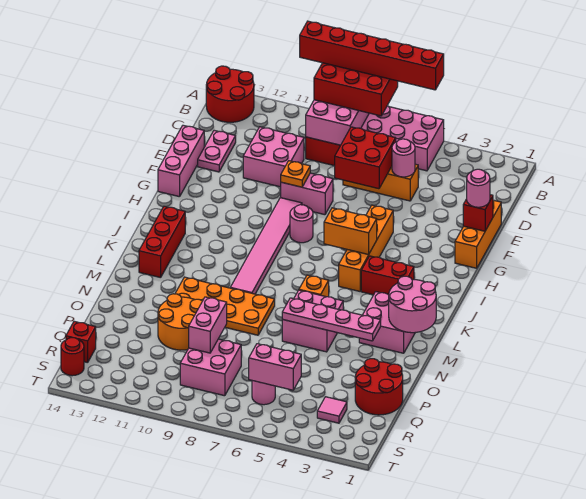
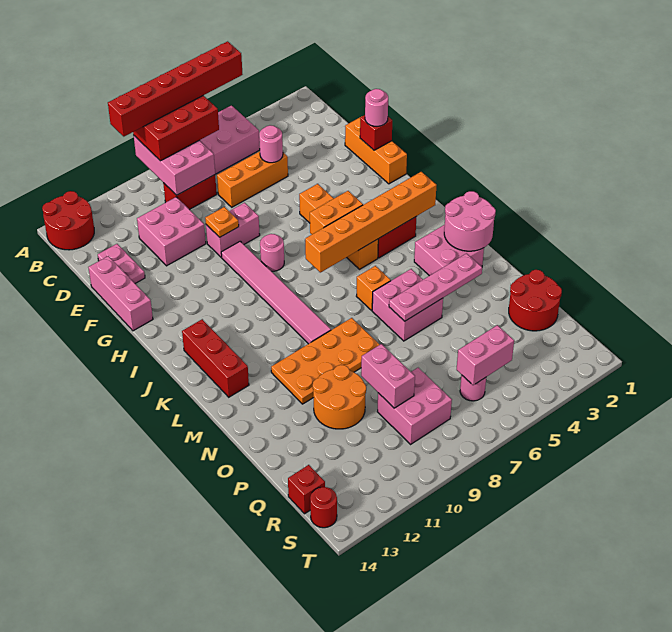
red brick D6:E7 level 2 -> none
none -> orange brick J2:J7 level 2
pink tile R3 level 1 -> none

